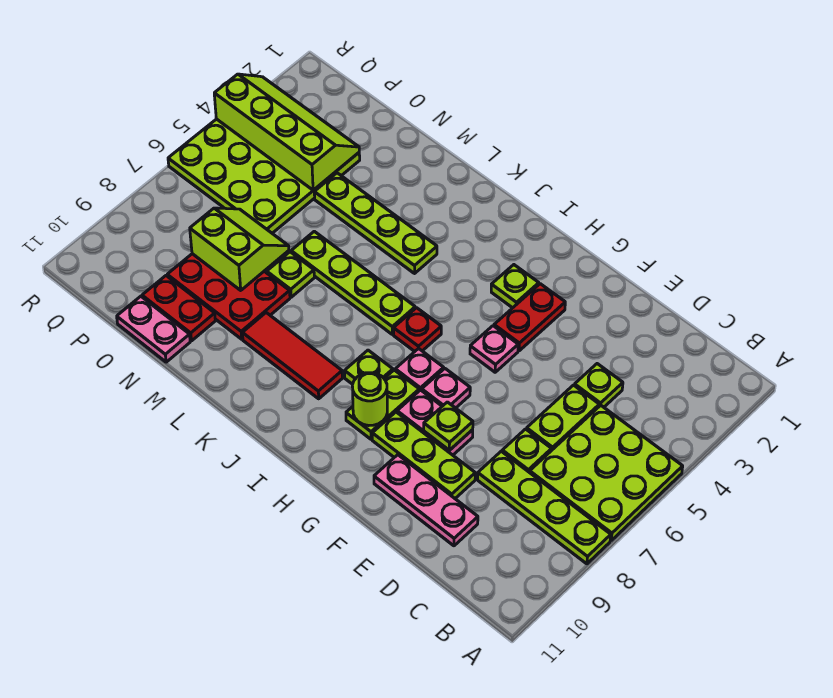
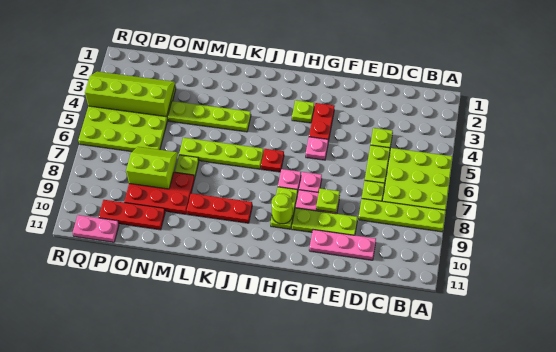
lime plate I8 level 1 -> none
red tile J9:L9 level 1 -> red plate J9:L9 level 1
red plate N10:O10 level 1 -> red plate N10:P10 level 1
pink plate N11:O11 level 1 -> pink plate P11:Q11 level 1

